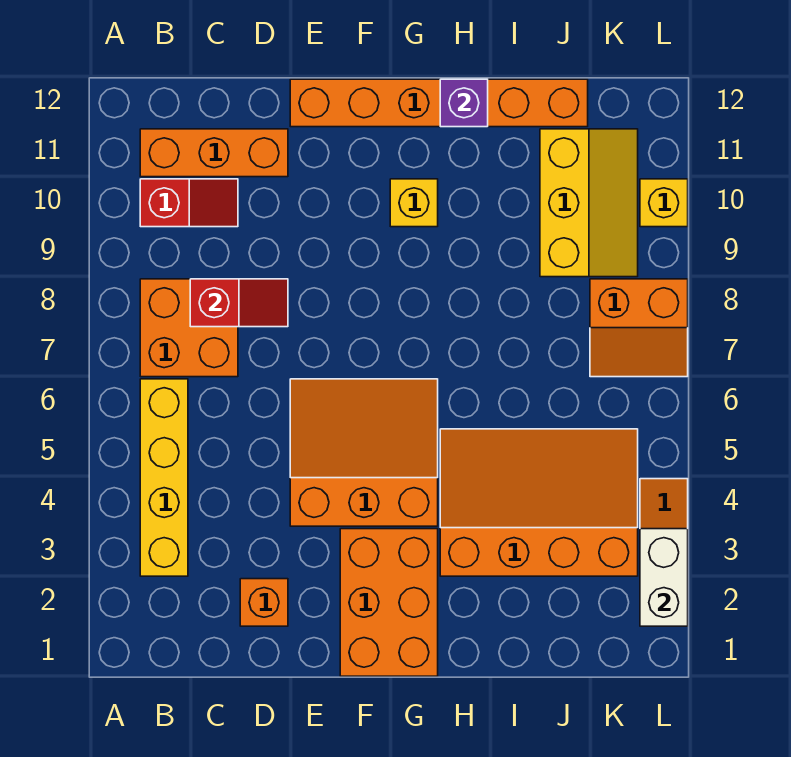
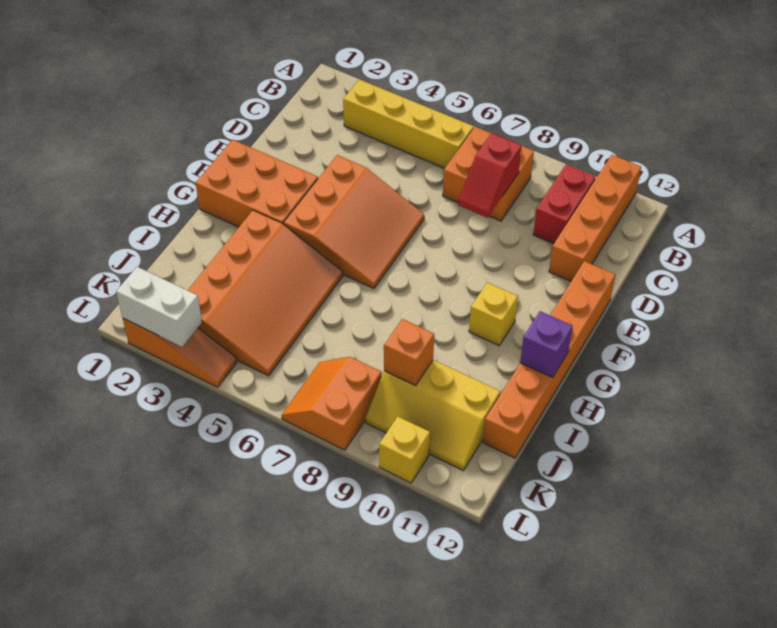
red slope B10:C10 level 1 top B -> red brick B10:C10 level 1
orange brick B11:D11 level 1 -> orange brick A11:D11 level 1
orange brick D2 level 1 -> orange brick J9 level 2

